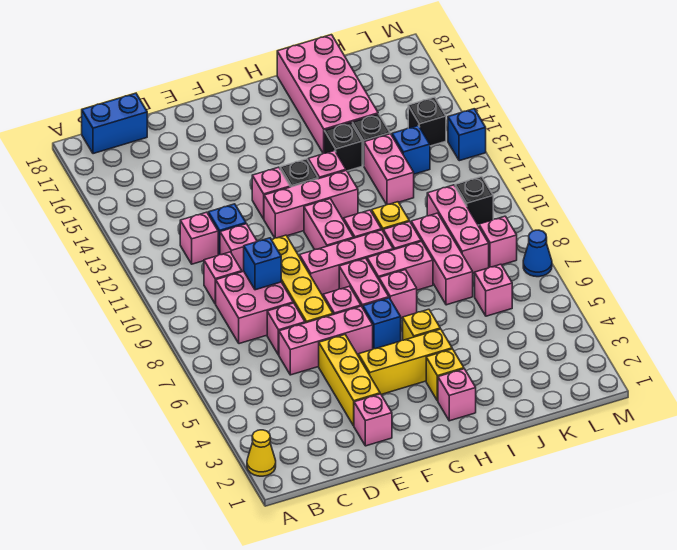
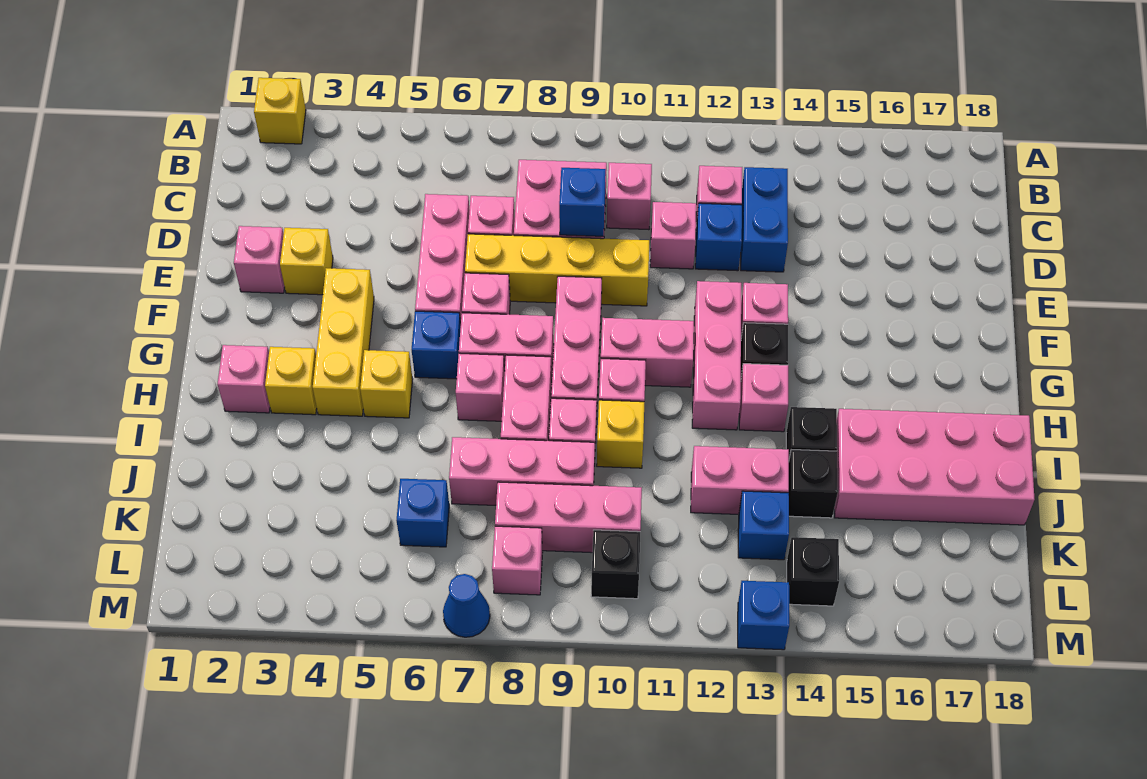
yellow cone A2 level 1 -> yellow brick A2 level 1
blue brick B18:C18 level 1 -> blue brick C13:D13 level 1
yellow brick E3:E5 level 1 -> yellow brick E3 level 1
pink brick K6 level 1 -> blue brick K6 level 1

